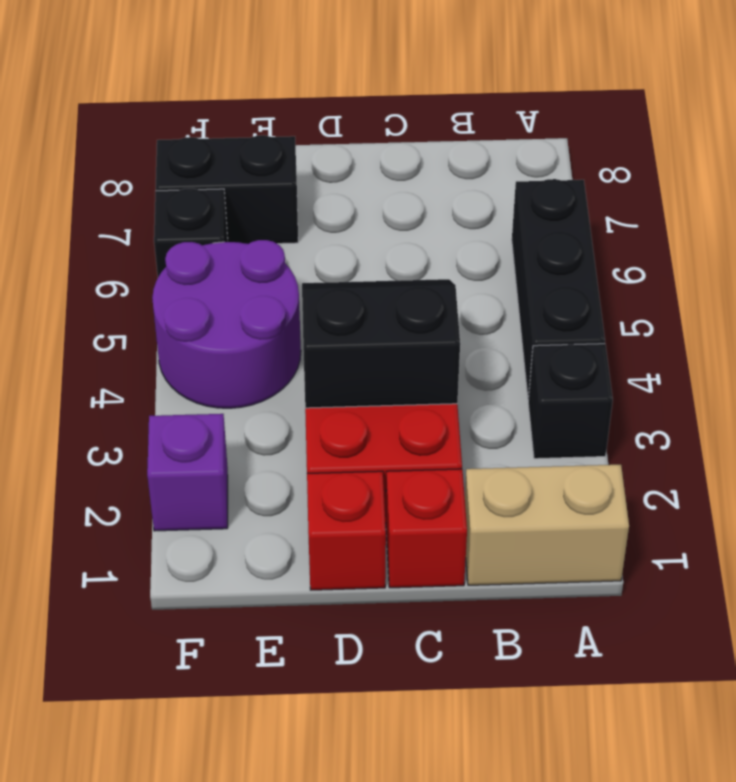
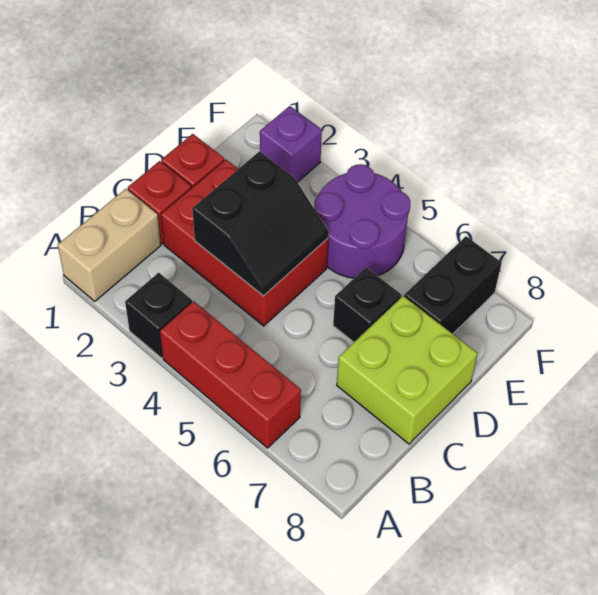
black brick A4:A6 level 1 -> red brick A4:A6 level 1
none -> lime brick C7:D8 level 1
black brick F6 level 1 -> black brick D6 level 1

